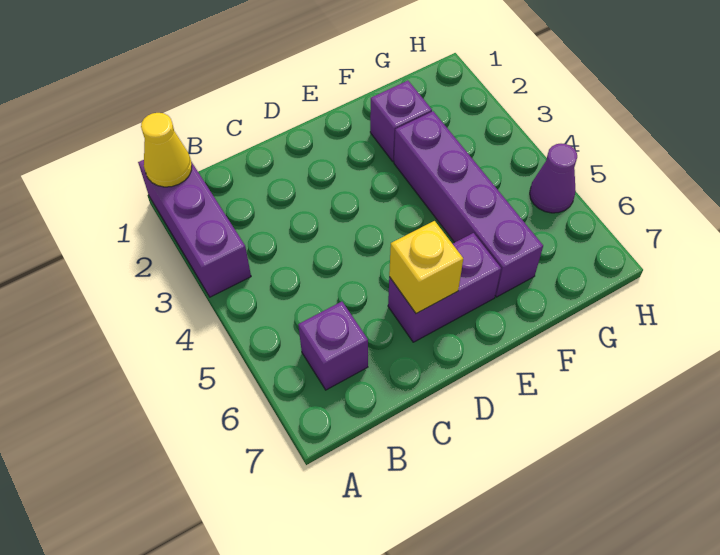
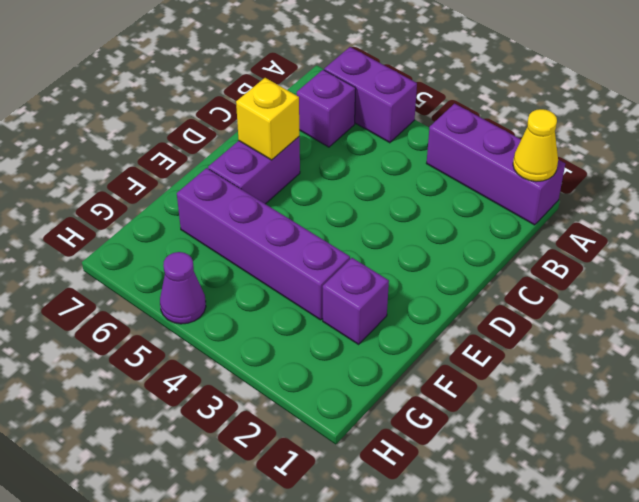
none -> purple brick A5:A6 level 1

